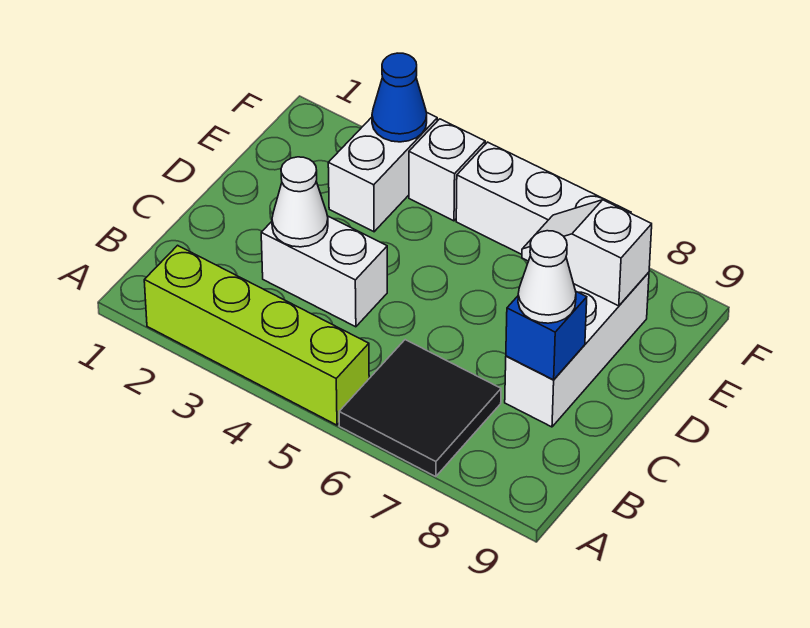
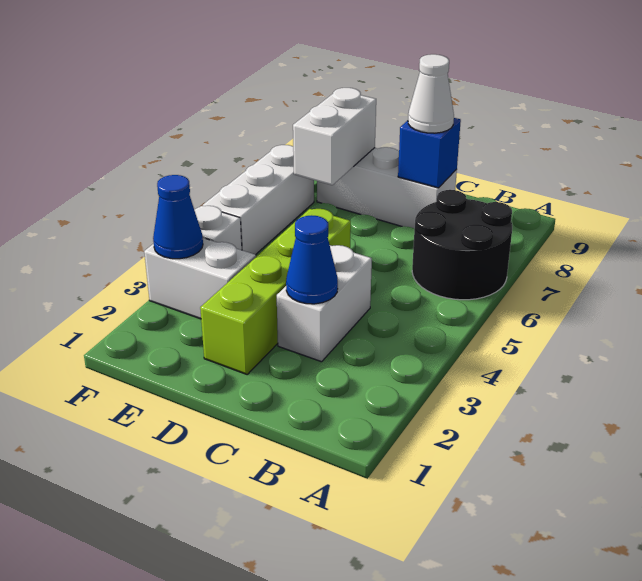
lime brick A2:A5 level 1 -> lime brick D2:D5 level 1
black tile A6:B7 level 1 -> black round brick A6:B7 level 1
white cone C3 level 2 -> blue cone C3 level 2
white slope E7:E8 level 2 top 8 -> white brick E7:E8 level 2

